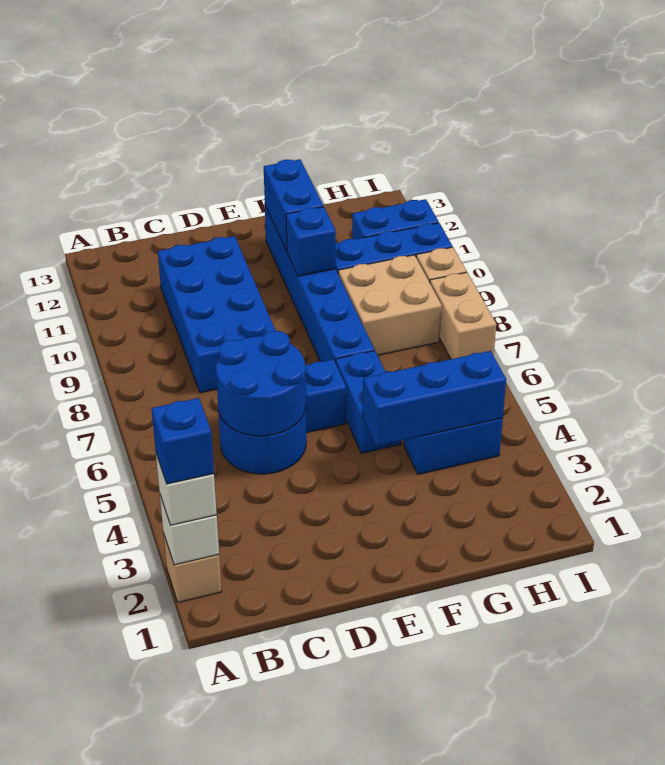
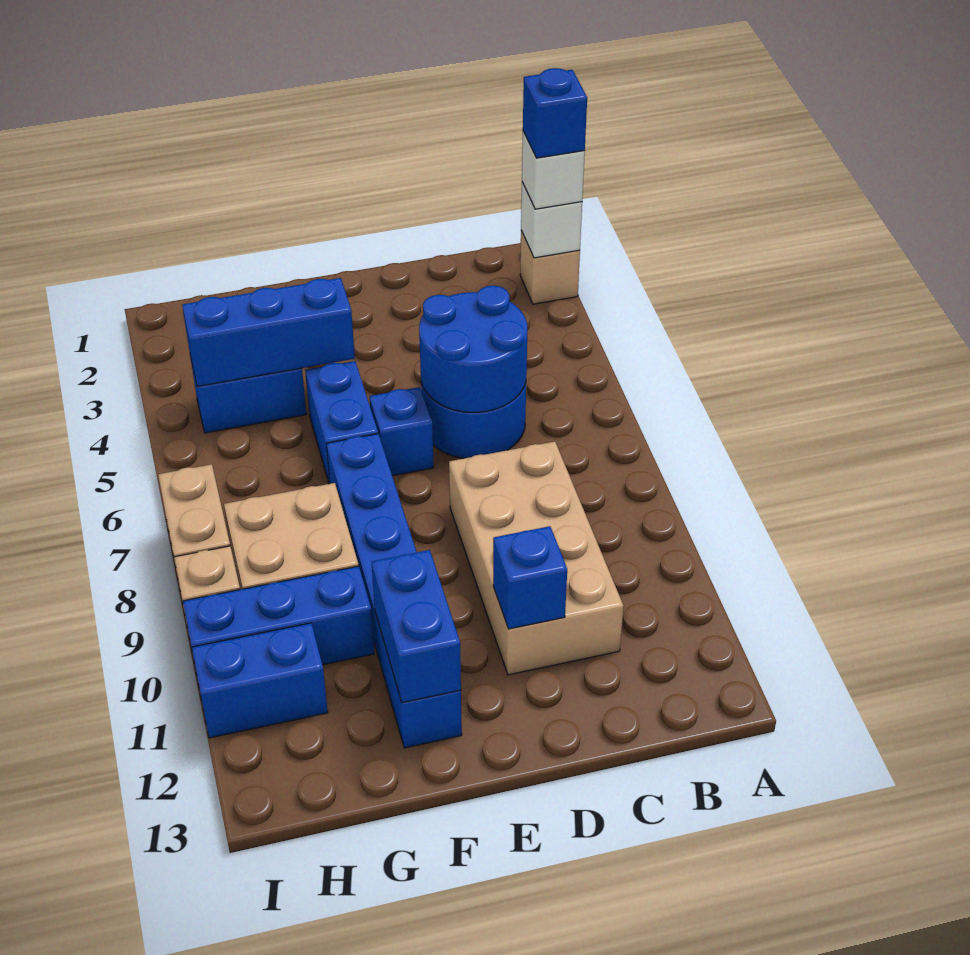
blue brick C8:D11 level 1 -> tan brick C8:D11 level 1
blue brick F10 level 2 -> blue brick D11 level 2

